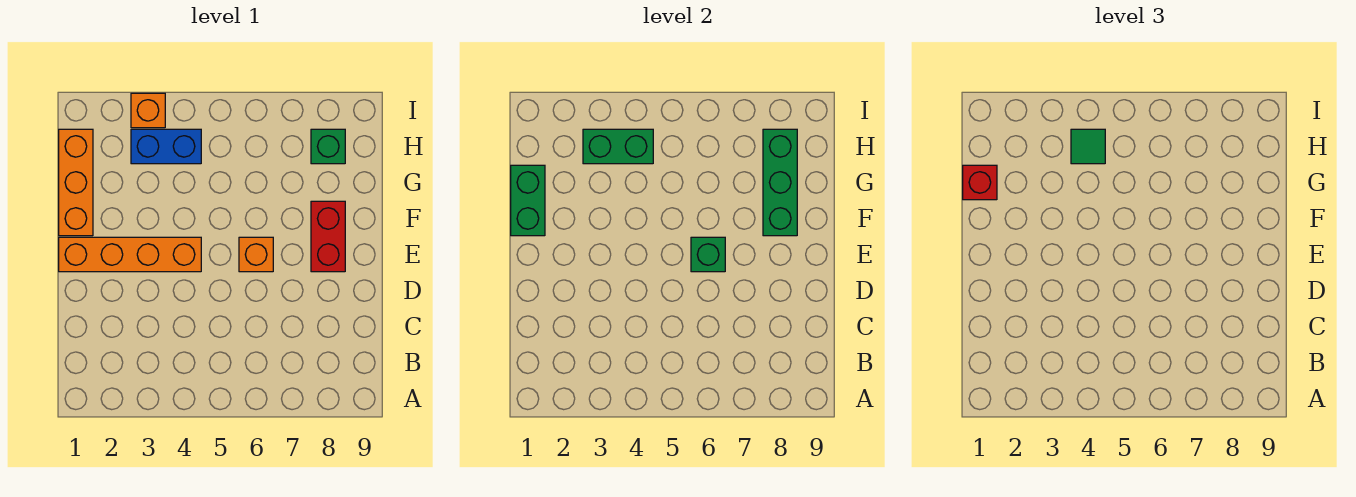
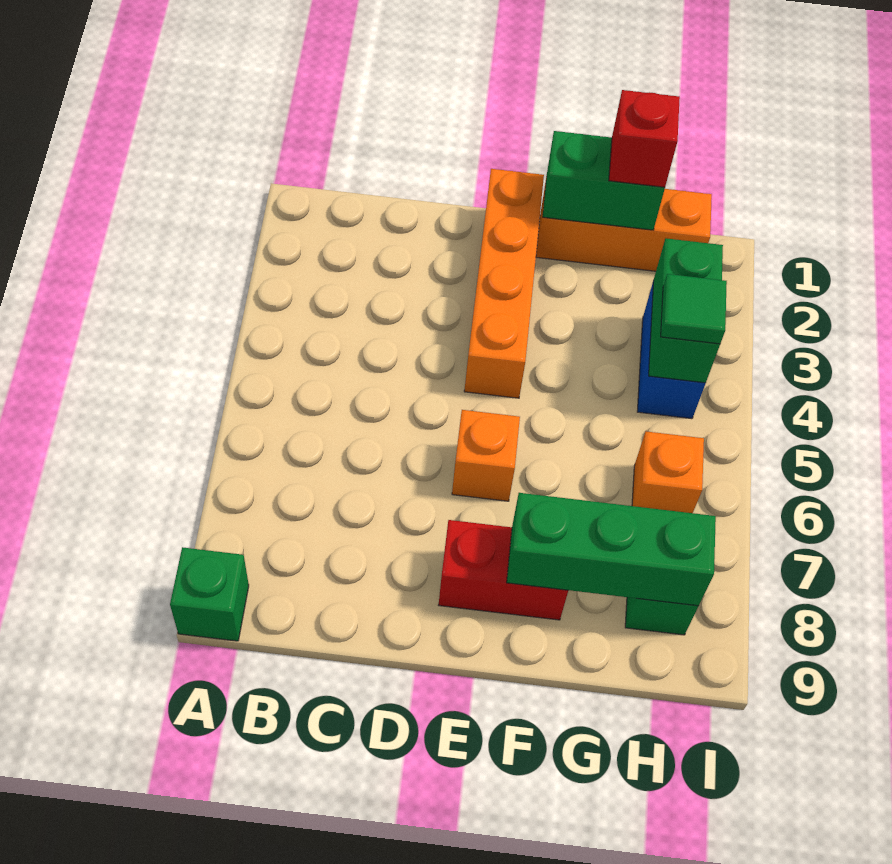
green brick E6 level 2 -> green brick A9 level 1
orange brick I3 level 1 -> orange brick H6 level 1

